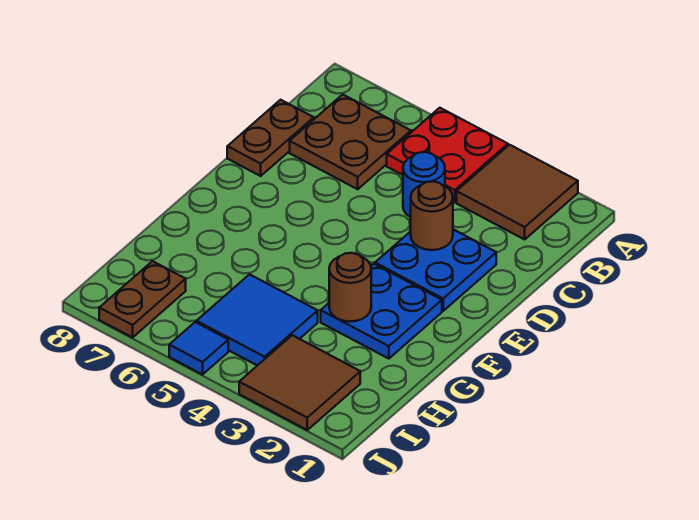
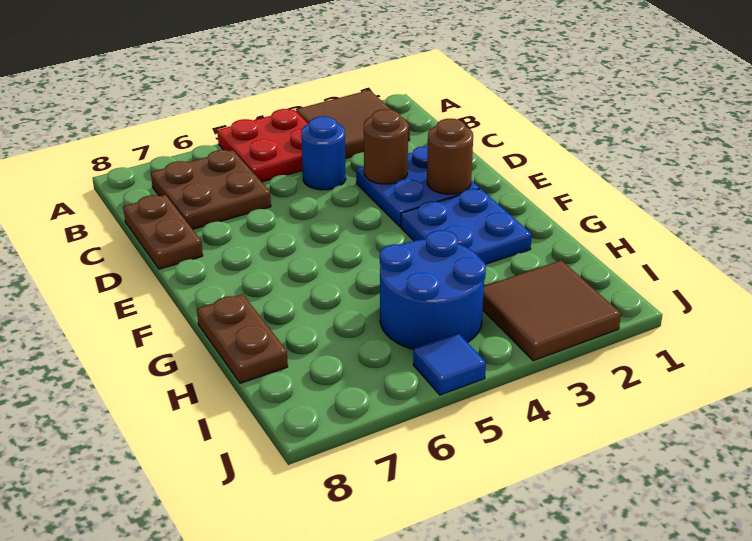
brown round brick G3 level 2 -> brown round brick E2 level 2
blue tile H4:I5 level 1 -> blue round brick H4:I5 level 1
brown plate I7:J7 level 1 -> brown plate G8:H8 level 1

